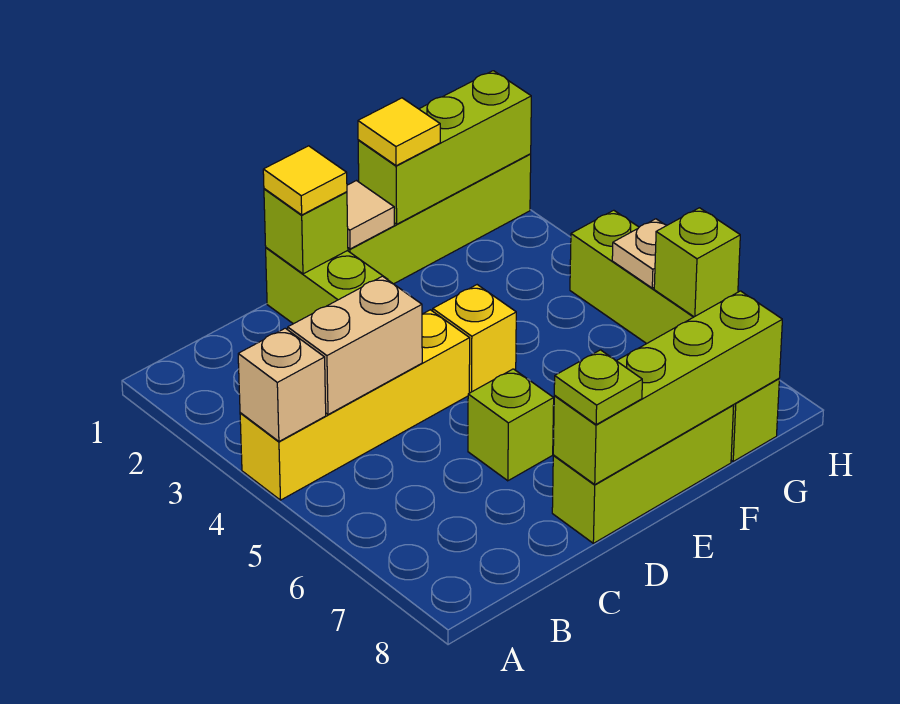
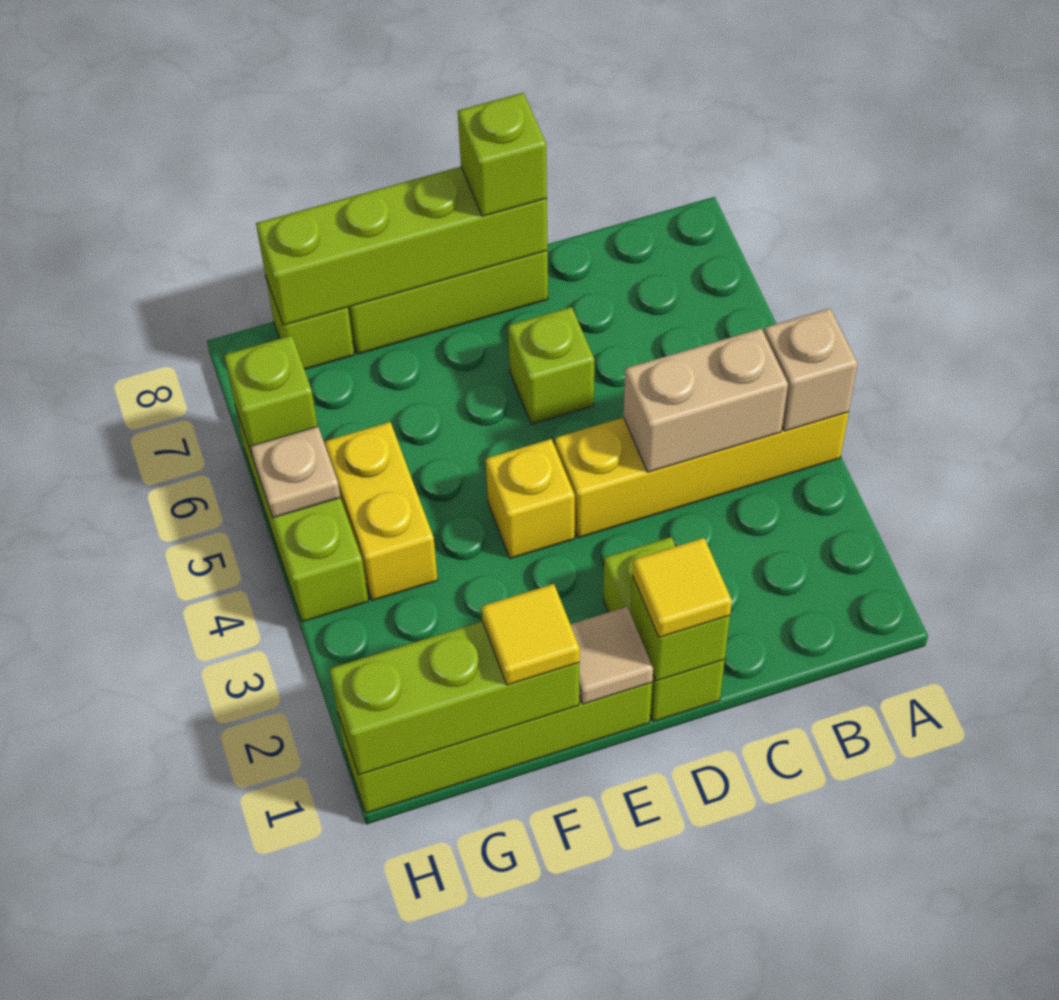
lime plate D8 level 3 -> lime brick D8 level 3
none -> yellow brick G4:G5 level 1

